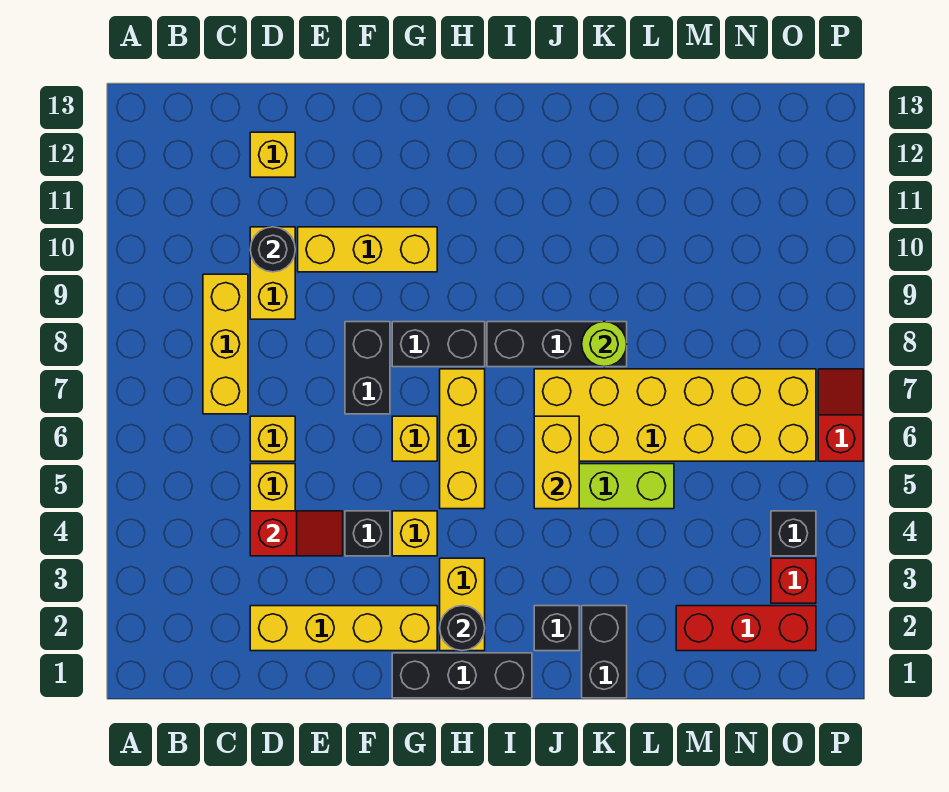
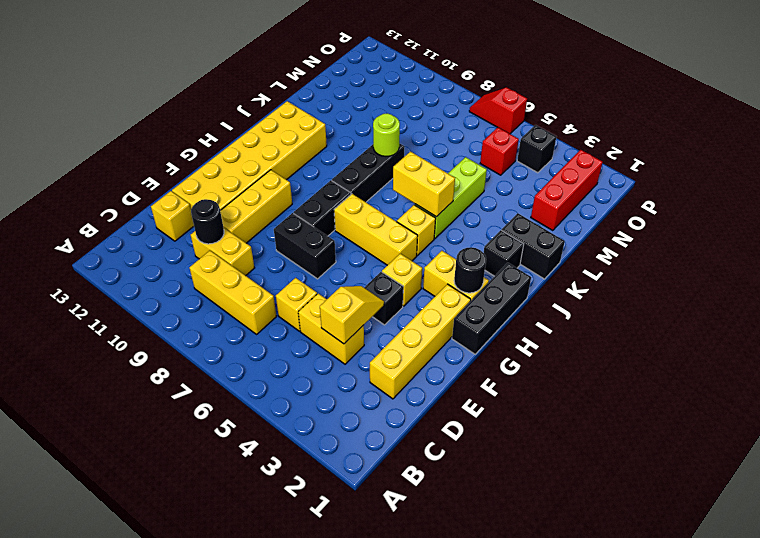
red slope D4:E4 level 2 top D -> yellow slope D4:E4 level 2 top D
yellow brick G6 level 1 -> yellow brick I5 level 1
yellow brick J6:O7 level 1 -> yellow brick E11:J12 level 1
red brick O3 level 1 -> red brick N5 level 1

